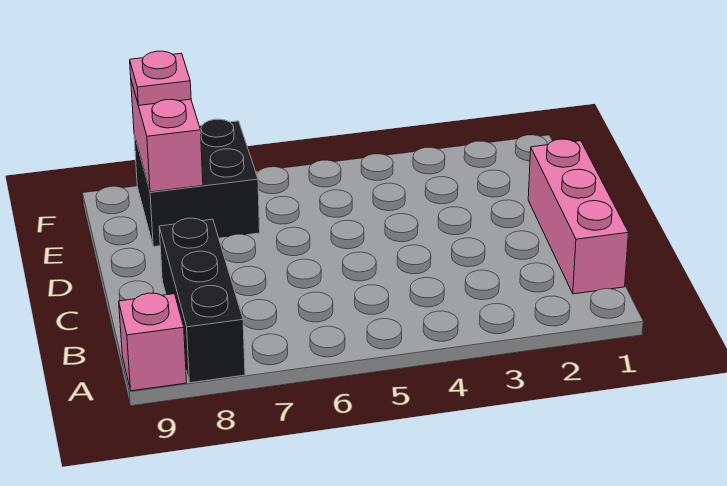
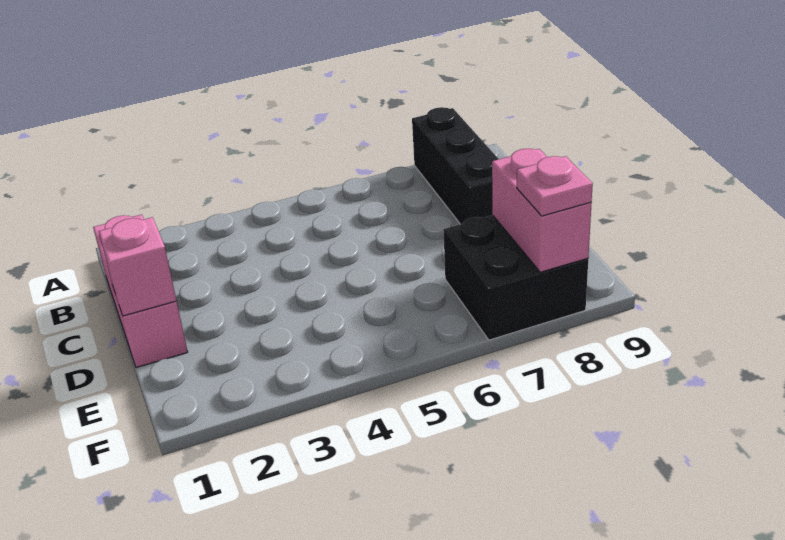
pink brick A9 level 1 -> pink brick D1 level 2

